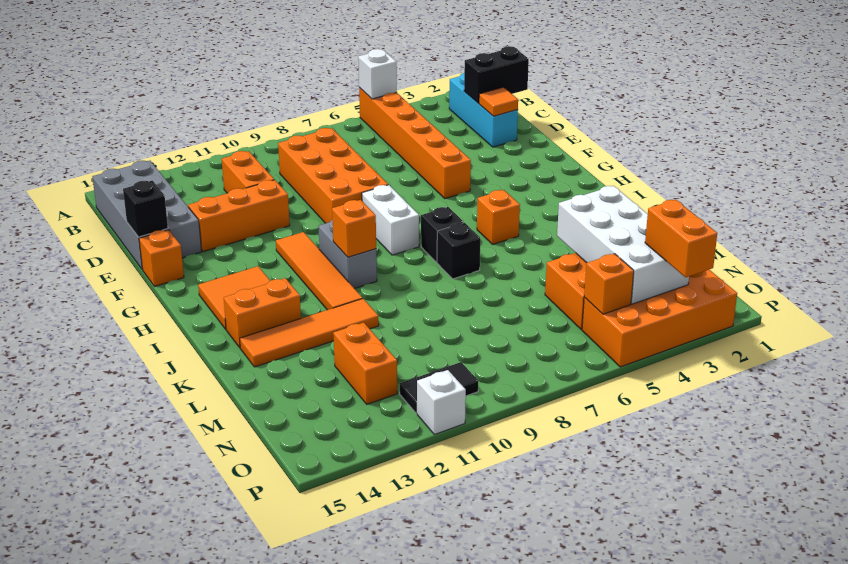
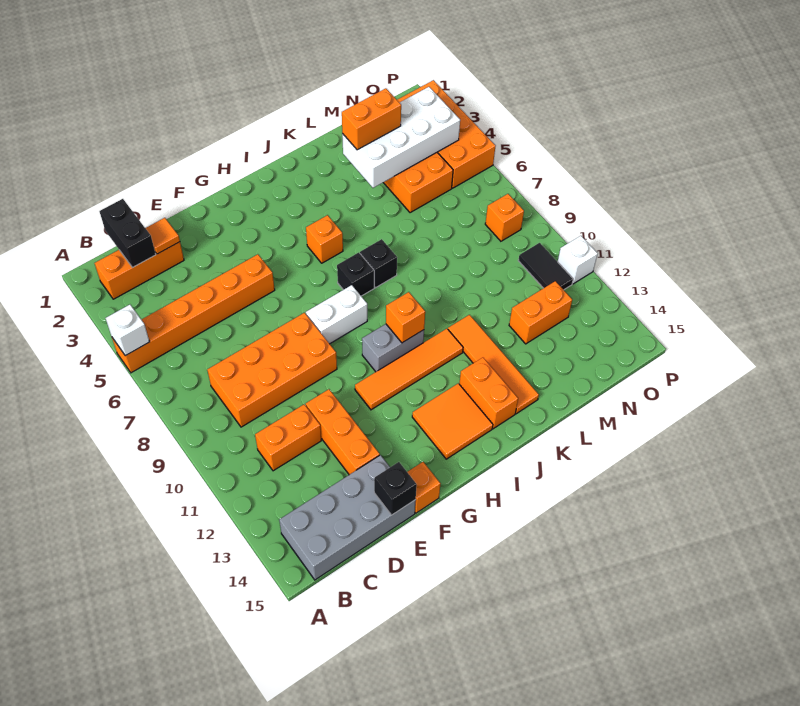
cyan brick B2:D2 level 1 -> orange brick B2:D2 level 1
orange brick O3:P3 level 3 -> orange brick L3:M3 level 3
orange brick O5 level 2 -> orange brick O8 level 1

